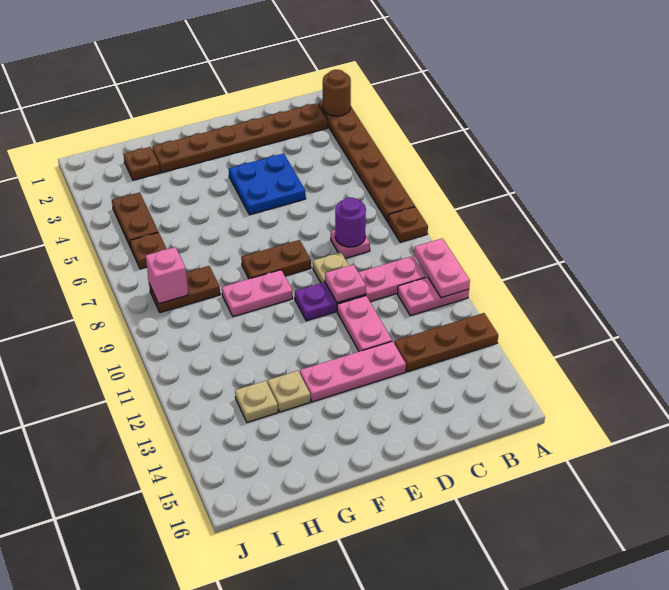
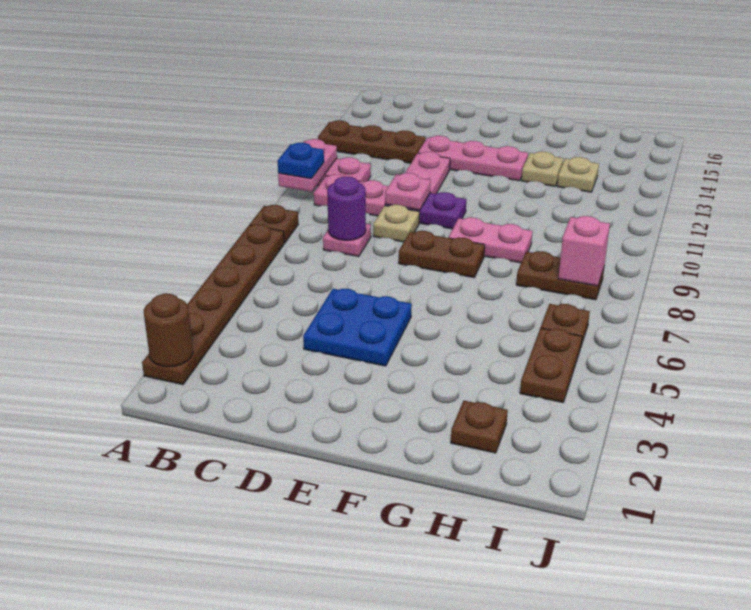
none -> blue plate A10 level 3
brown plate B2:G2 level 1 -> none

